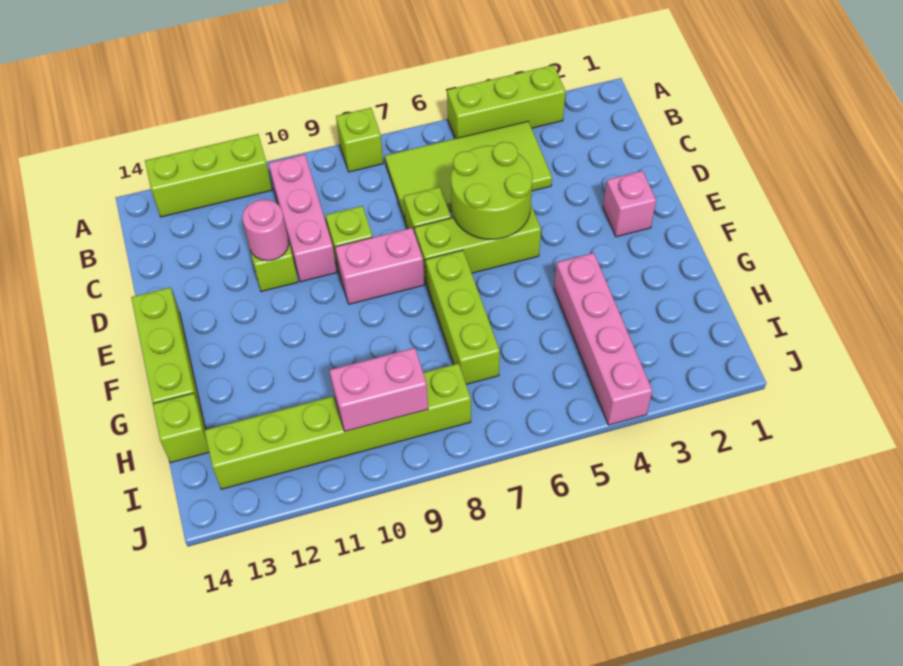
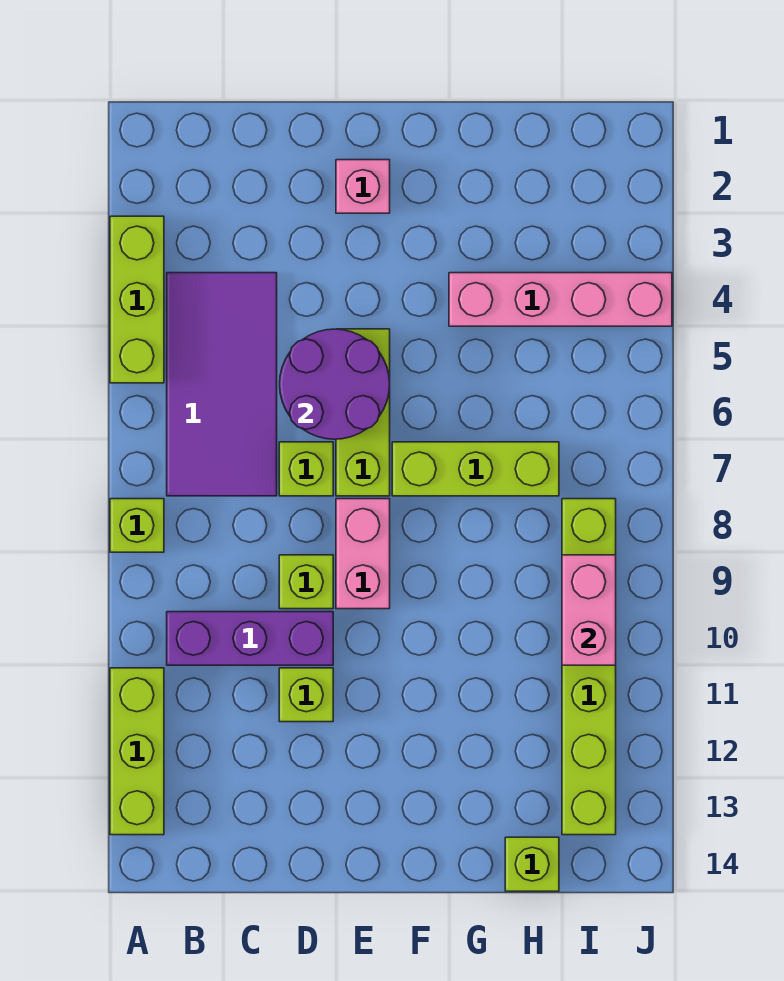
lime tile B4:C7 level 1 -> purple tile B4:C7 level 1
pink brick B10:D10 level 1 -> purple brick B10:D10 level 1
lime round brick D5:E6 level 2 -> purple round brick D5:E6 level 2
pink round brick D11 level 2 -> none
lime brick E14:G14 level 1 -> none

